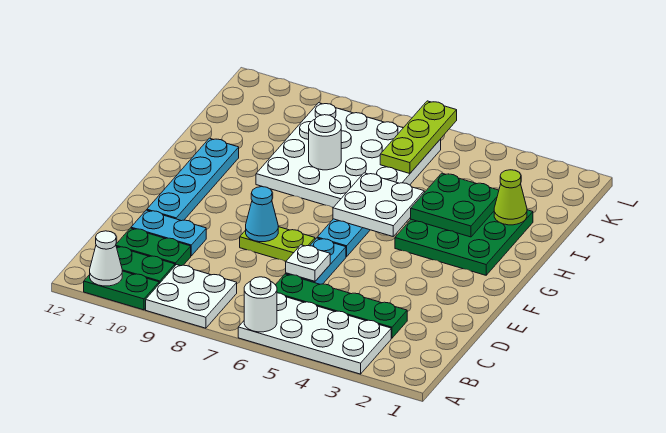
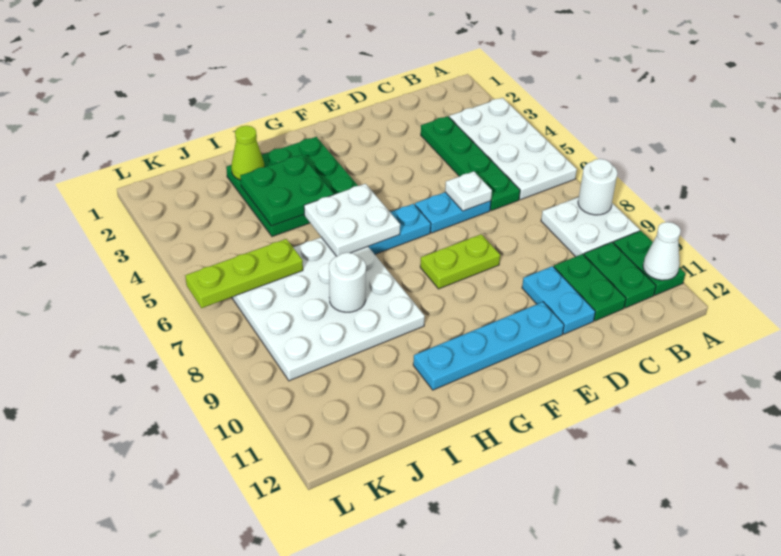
white round brick A6 level 2 -> white round brick A8 level 2
lime plate E7:E8 level 1 -> lime plate E8:F8 level 1
cyan cone E8 level 2 -> none

